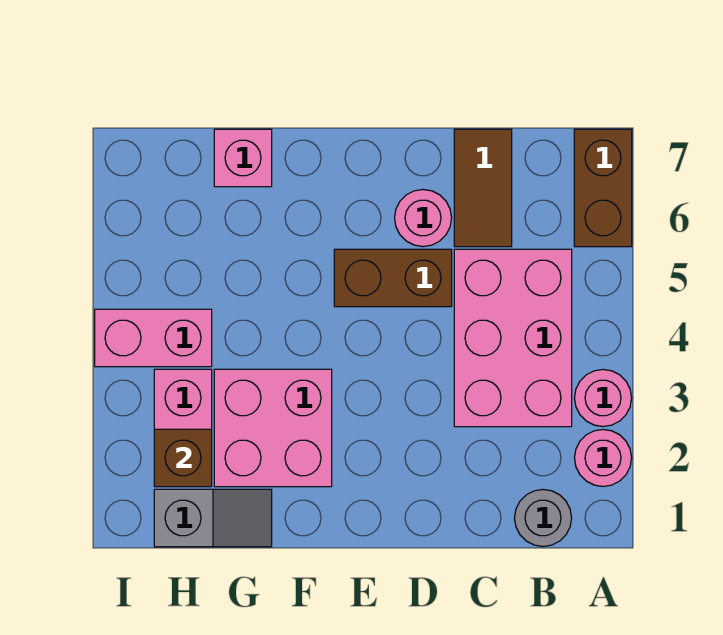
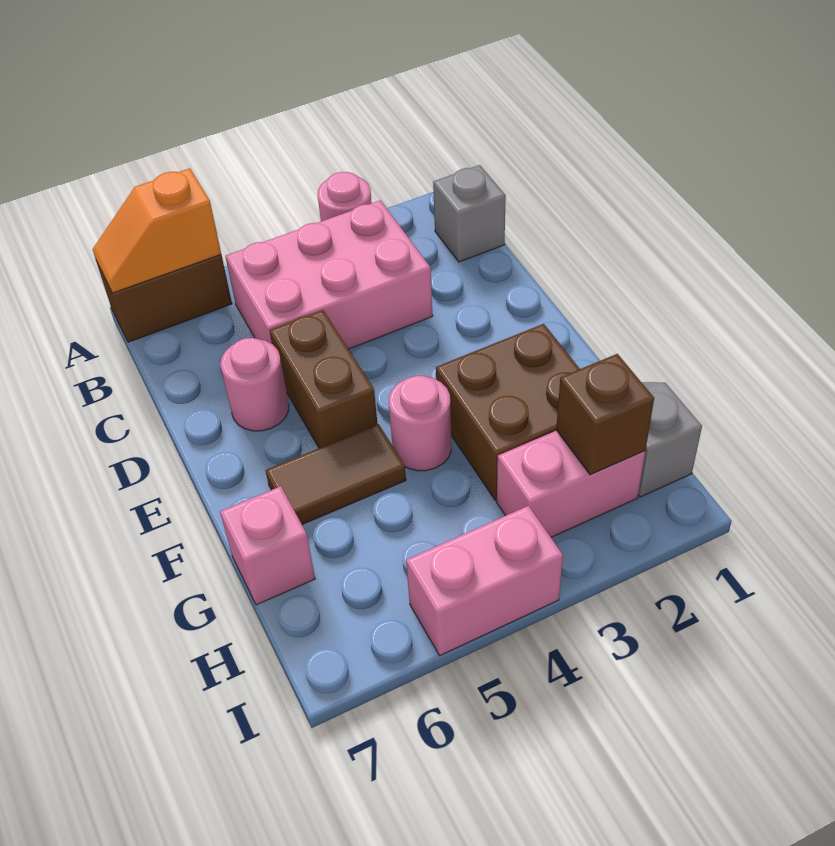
pink round brick A2 level 1 -> pink round brick F4 level 1
none -> orange slope A6:A7 level 2 top 6
grey round brick B1 level 1 -> grey brick B1 level 1
brown tile C6:C7 level 1 -> brown tile F5:F6 level 1
pink brick F2:G3 level 1 -> brown brick F2:G3 level 1
pink brick H4:I4 level 1 -> pink brick I4:I5 level 1

